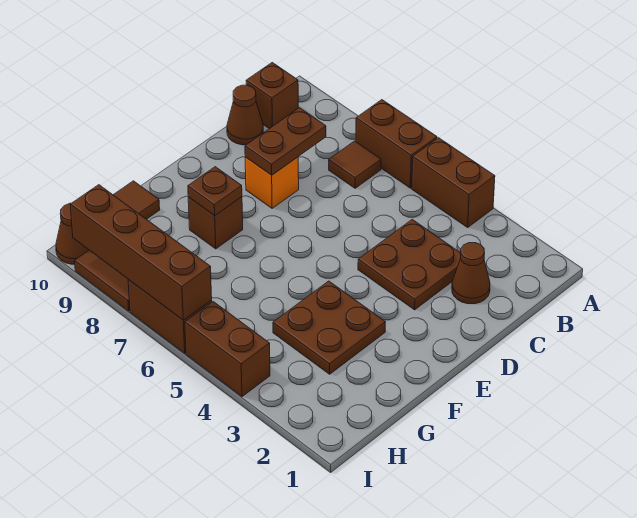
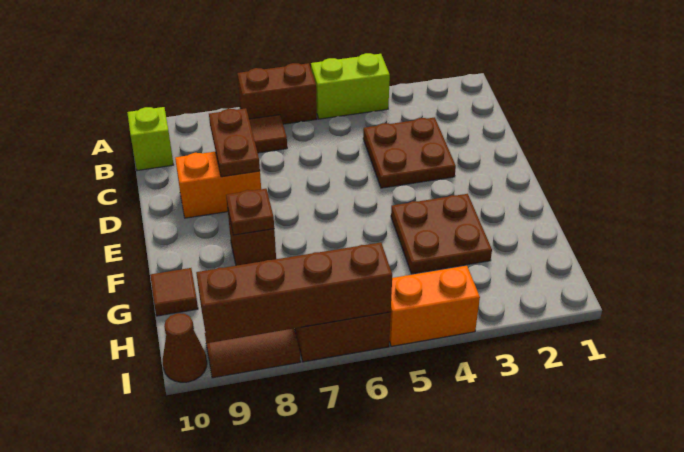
brown brick A4:A5 level 1 -> lime brick A4:A5 level 1
brown brick B10 level 1 -> lime brick B10 level 1
brown cone C2 level 1 -> none
brown cone C10 level 1 -> none
orange brick D8 level 1 -> orange brick D8:D9 level 1
brown brick I4:I5 level 1 -> orange brick I4:I5 level 1

